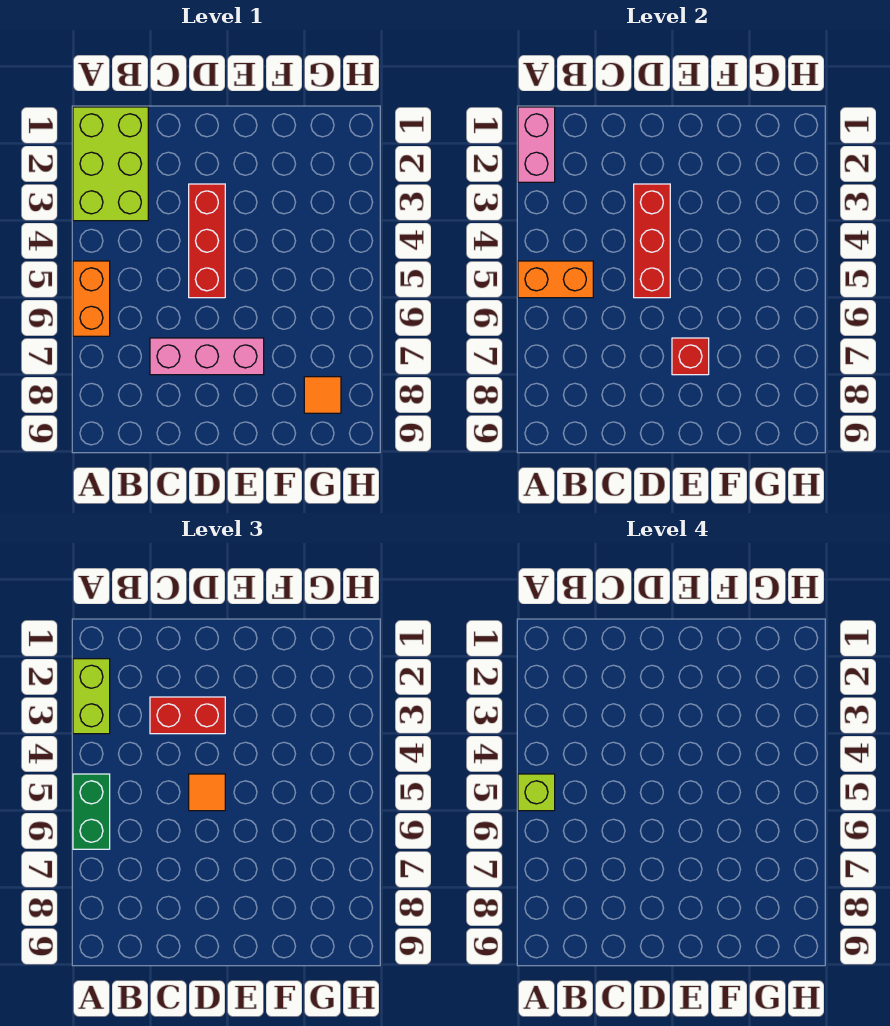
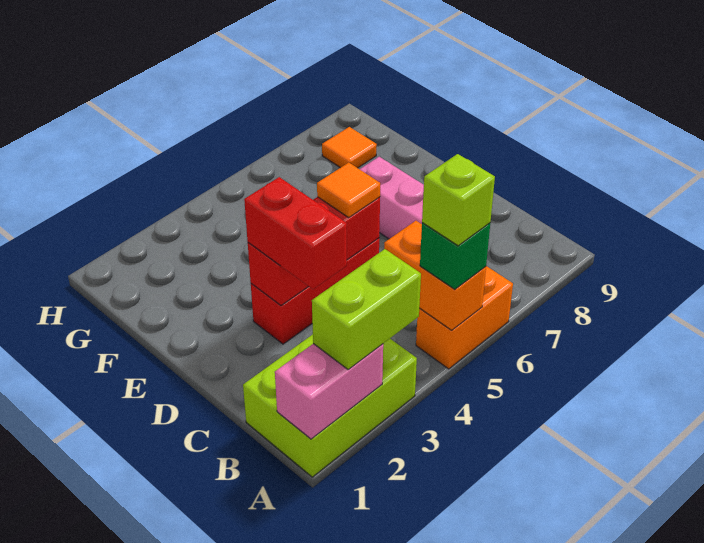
green brick A5:A6 level 3 -> green brick A5 level 3
red brick E7 level 2 -> none

